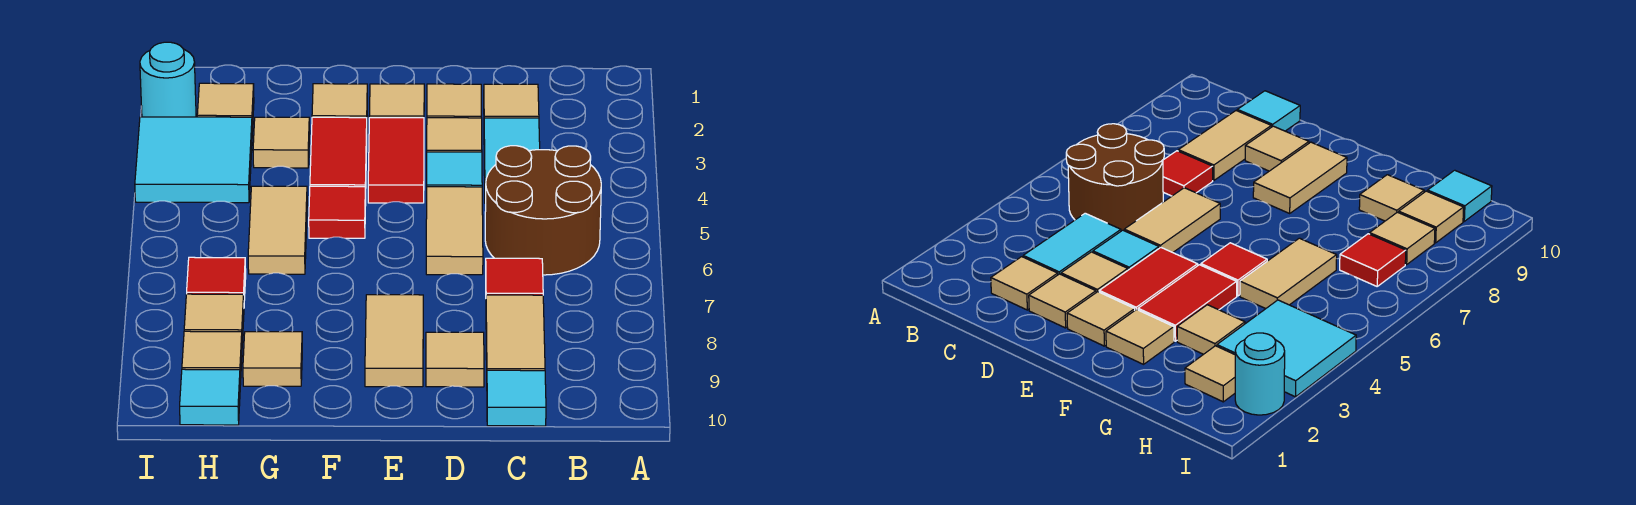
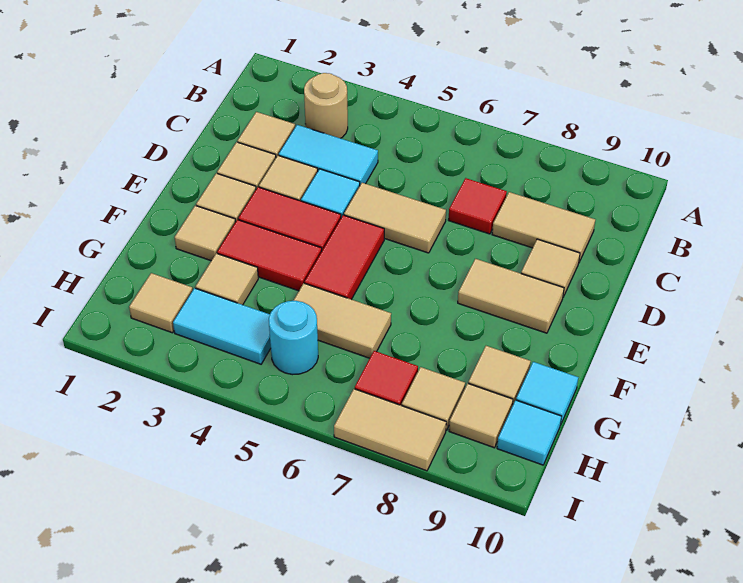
none -> tan round brick B3 level 1
brown round brick B5:C6 level 1 -> none
cyan tile C10 level 1 -> cyan tile G10 level 1
red tile F5 level 1 -> red tile E5:F5 level 1
cyan tile H3:I4 level 1 -> cyan tile H3:H4 level 1
cyan round brick I2 level 1 -> cyan round brick H5 level 1
none -> tan tile I7:I8 level 1

